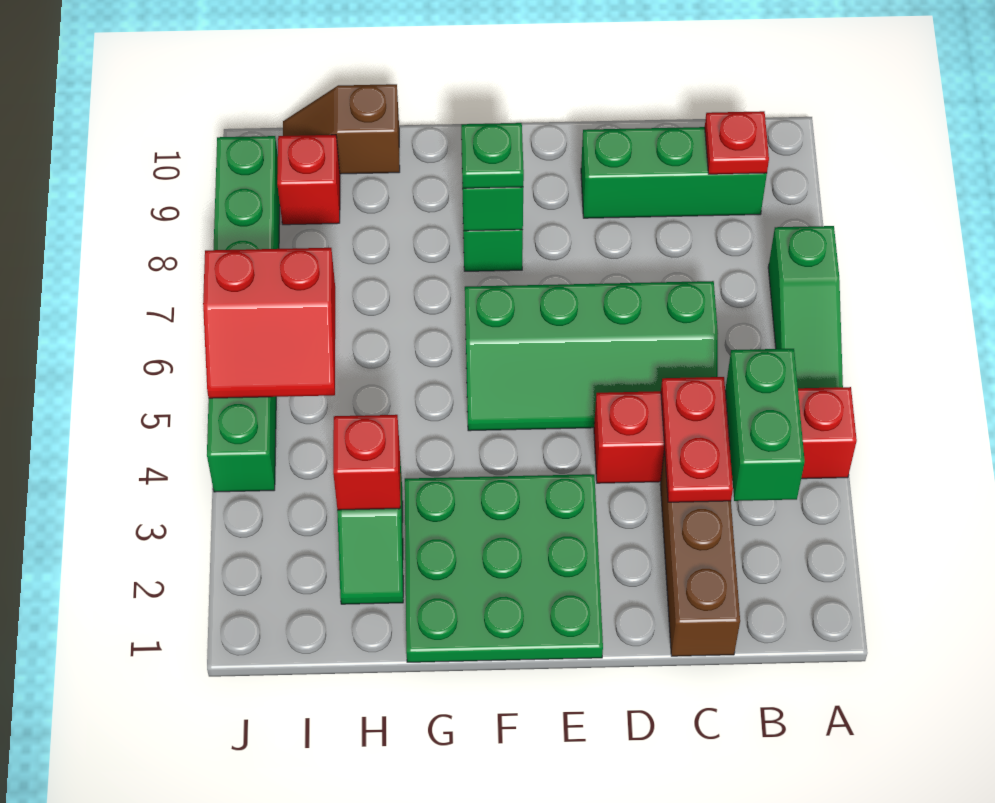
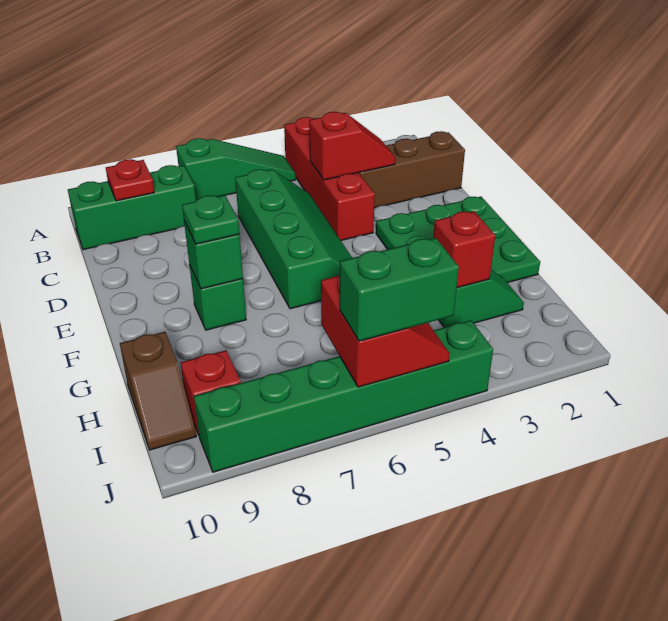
green brick B3:B4 level 2 -> green brick J5:J6 level 3
green brick B9:D9 level 1 -> green brick B8:B10 level 1
red plate C3:C4 level 2 -> red slope C3:C4 level 2 top 4

